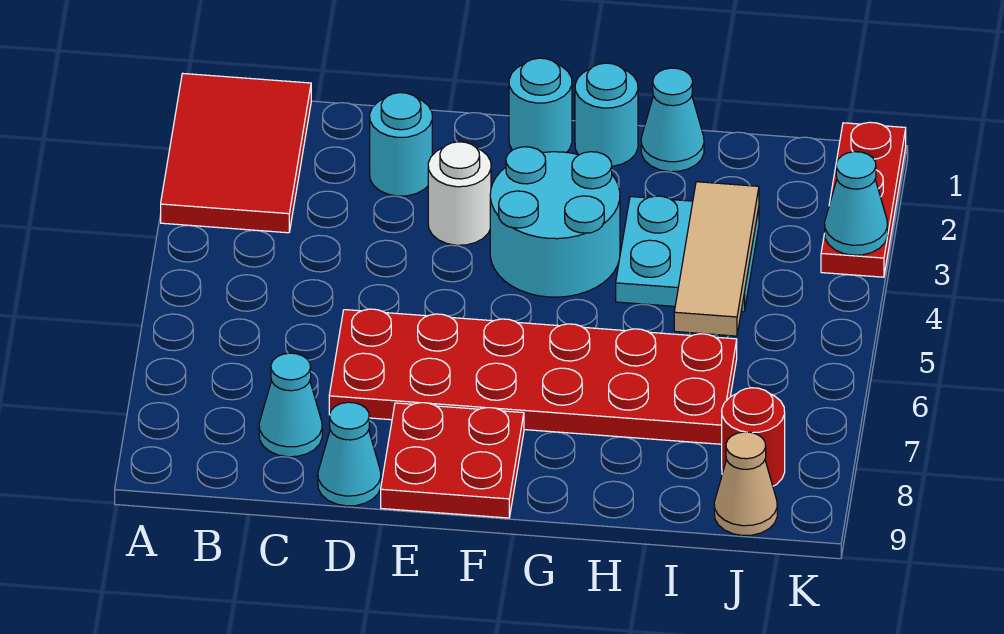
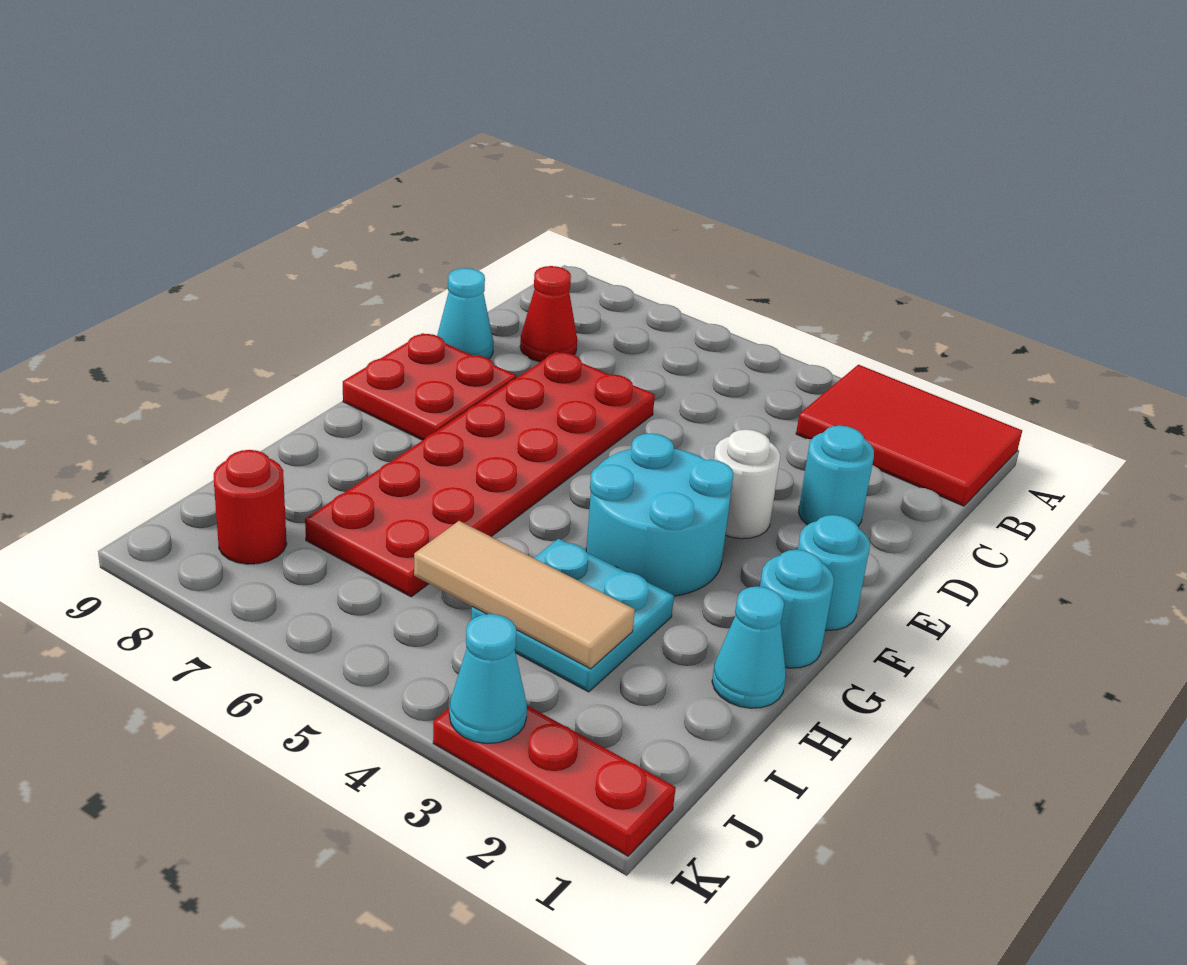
cyan cone C8 level 1 -> red cone C8 level 1
tan cone J9 level 1 -> none

